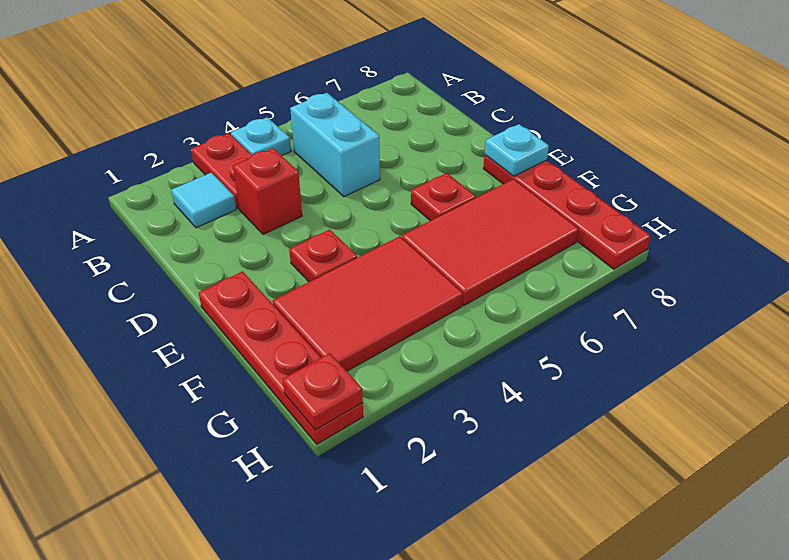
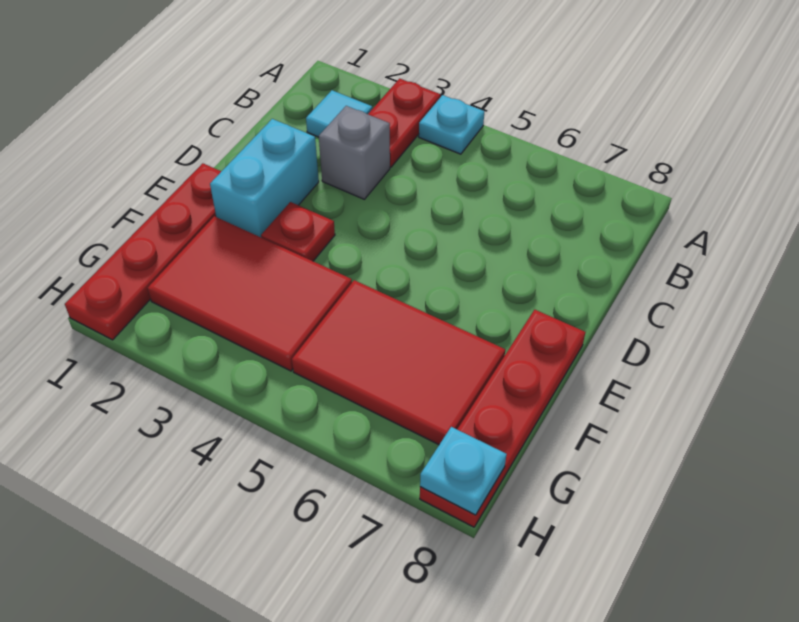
cyan brick B5:C5 level 1 -> cyan brick D2:E2 level 1
red brick C3 level 1 -> grey brick C3 level 1
red plate E6 level 1 -> none
cyan plate E8 level 2 -> cyan plate H8 level 2
red plate H1 level 2 -> none

